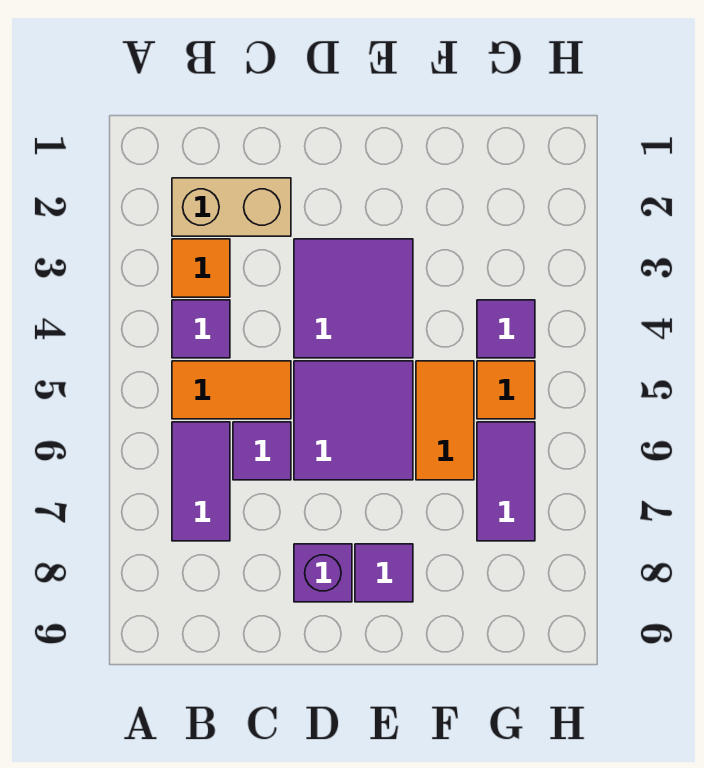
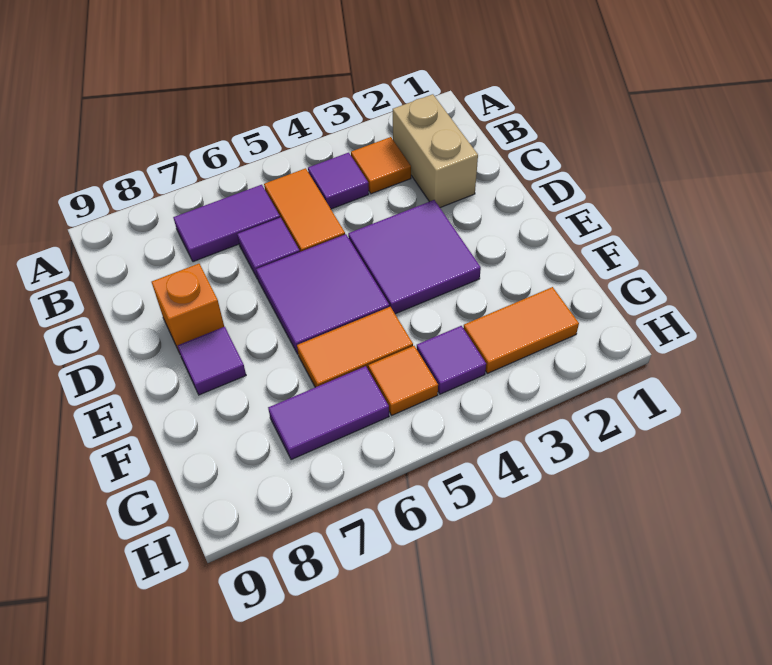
purple brick D8 level 1 -> orange brick D8 level 1
none -> orange tile G2:G3 level 1

